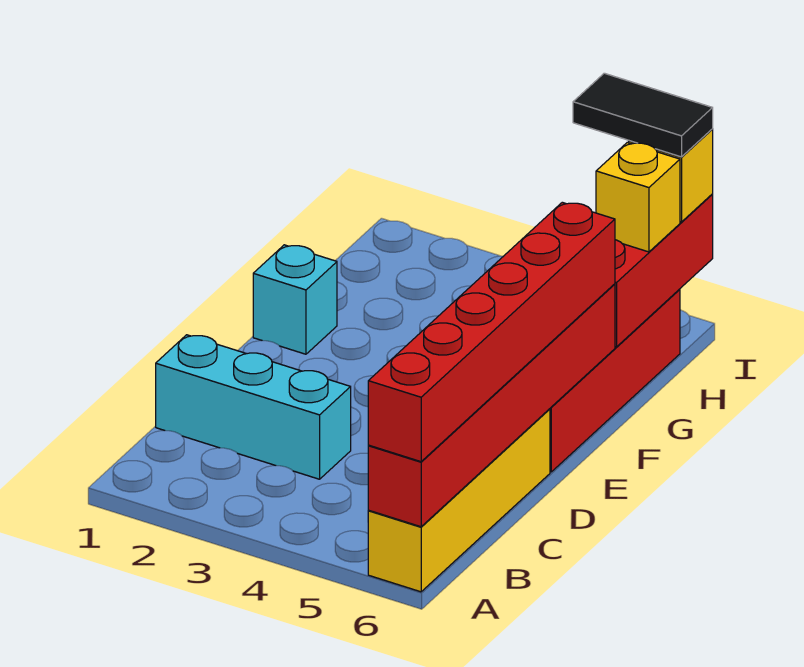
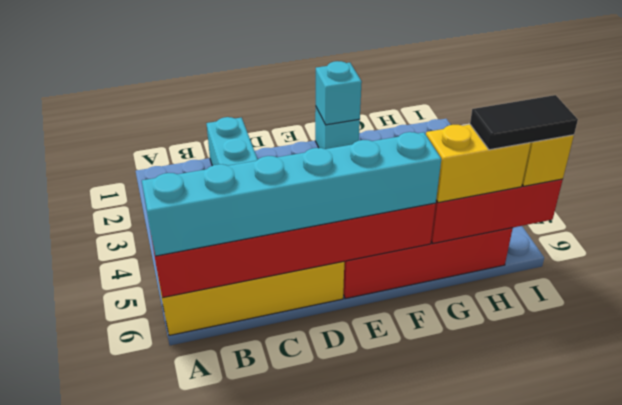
red brick A6:F6 level 3 -> cyan brick A6:F6 level 3
none -> cyan brick F1 level 2
yellow brick H6 level 3 -> yellow brick G6:H6 level 3
black tile I5:I6 level 4 -> black tile H6:I6 level 4

